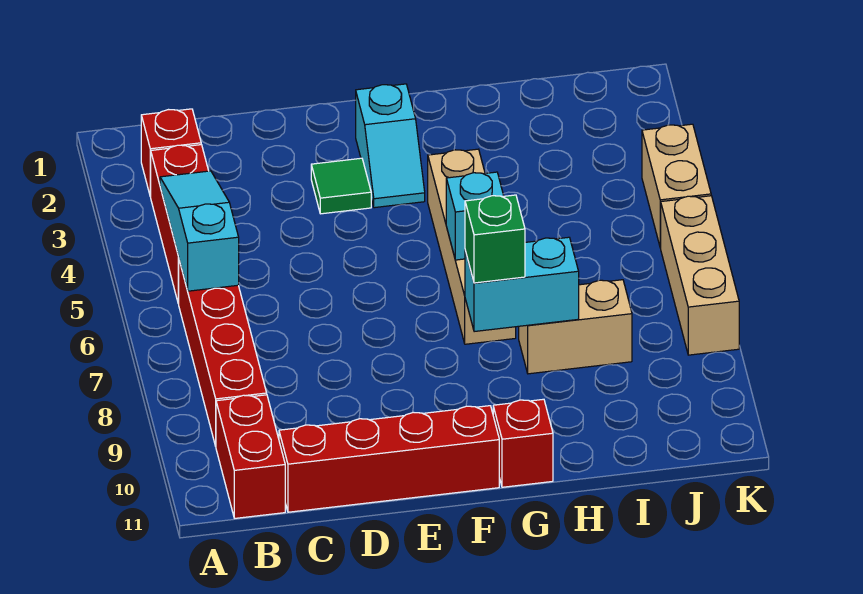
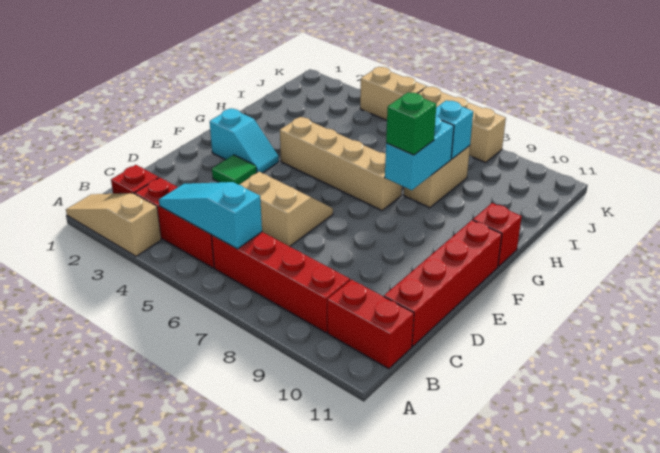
none -> tan slope A1:A3 level 1 top 3
none -> tan slope D5:E6 level 1 top D
cyan brick G6 level 2 -> cyan brick I8 level 2

